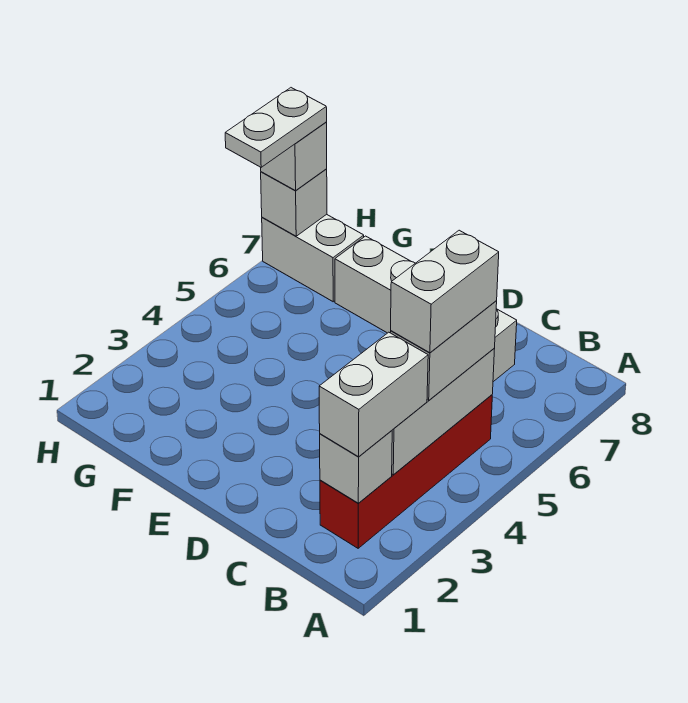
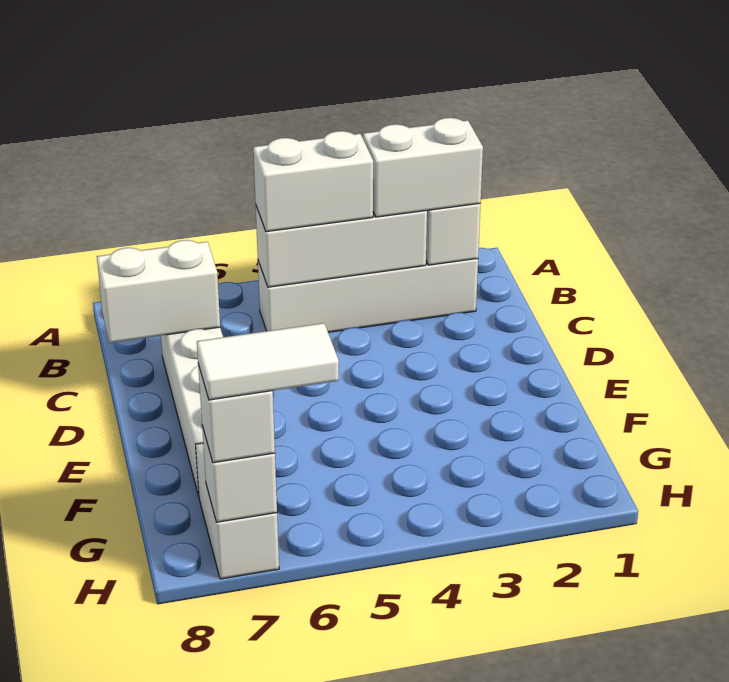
red brick B2:B5 level 1 -> white brick B2:B5 level 1
white brick B4:B5 level 4 -> white brick C7:C8 level 2
white plate H6:H7 level 4 -> white tile H6:H7 level 4

